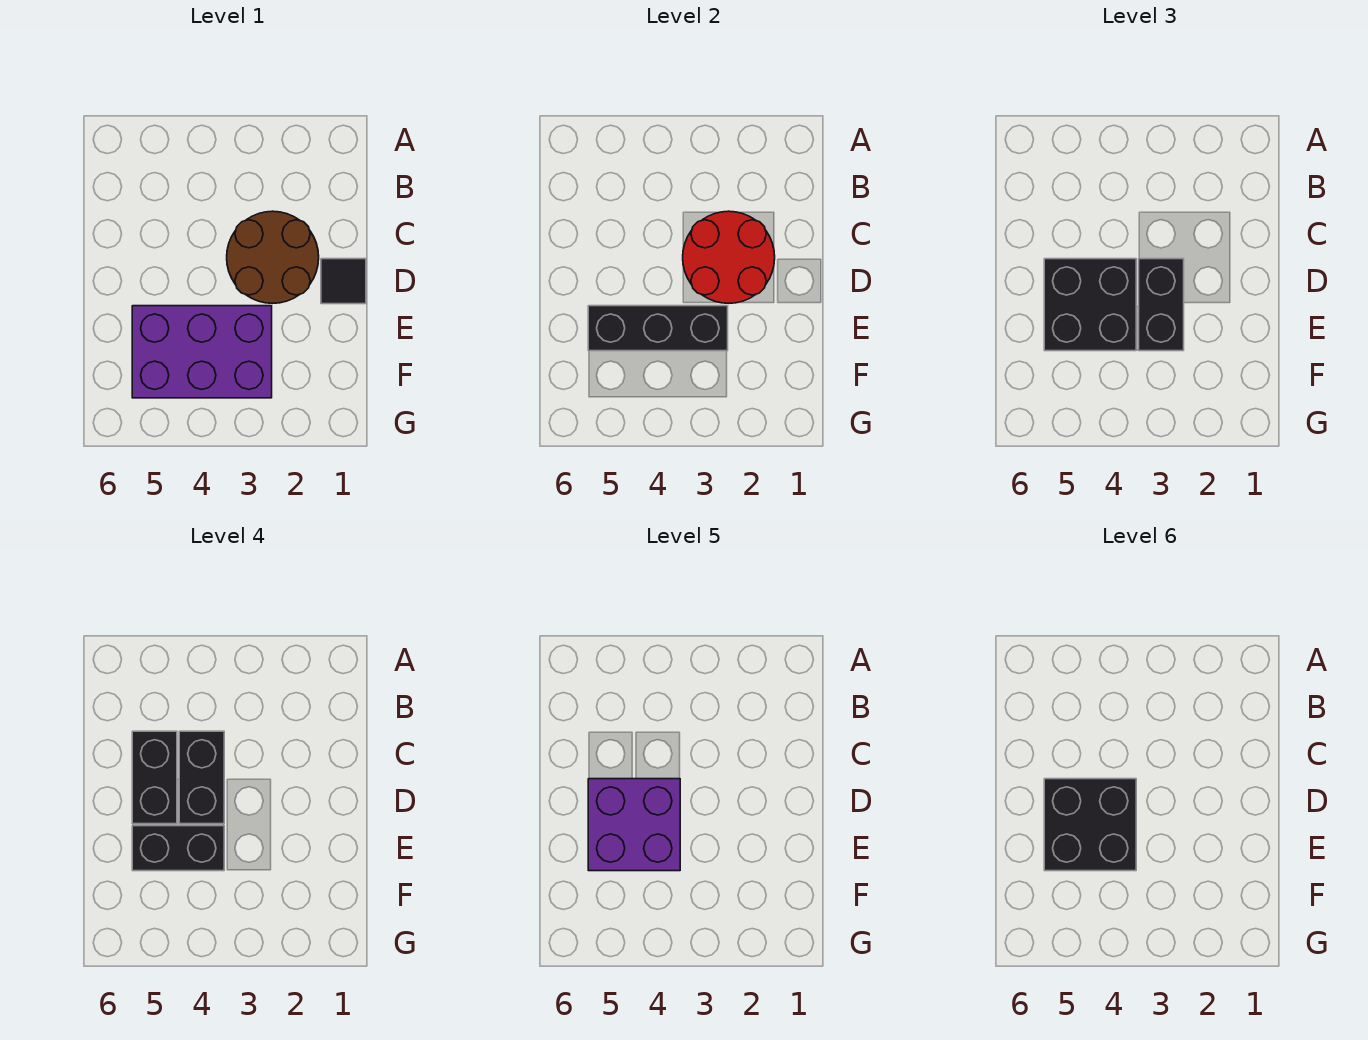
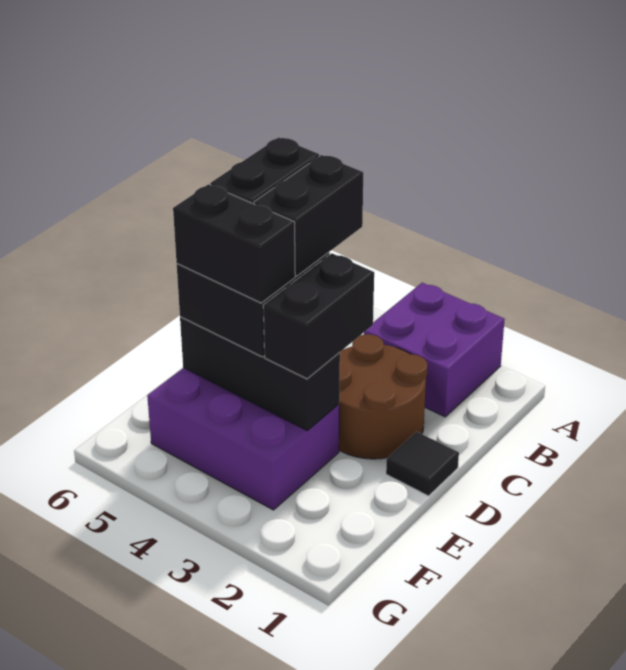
red round brick C2:D3 level 2 -> none
purple brick D4:E5 level 5 -> purple brick A2:B3 level 1
black brick D4:E5 level 6 -> none

